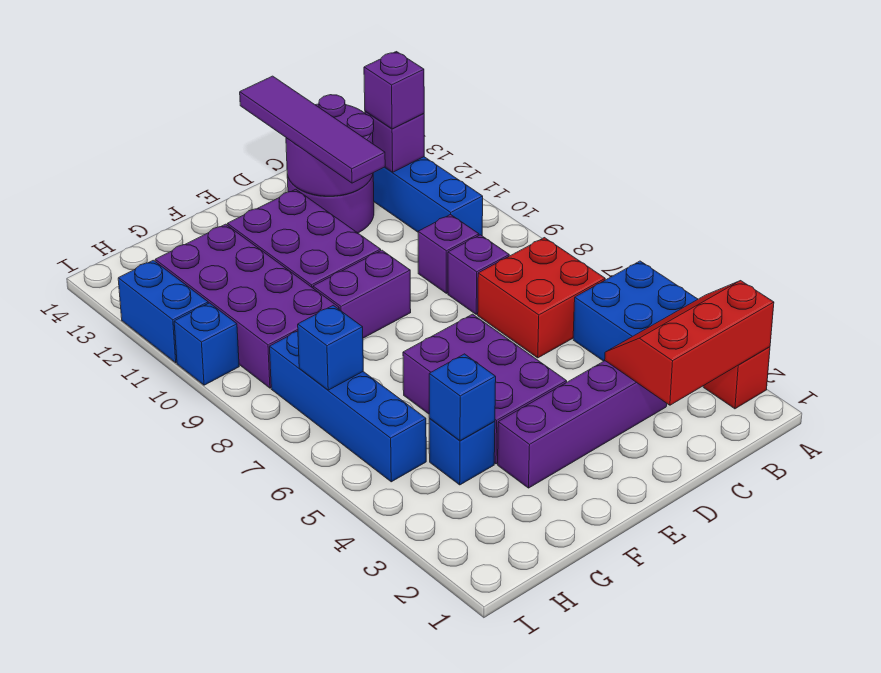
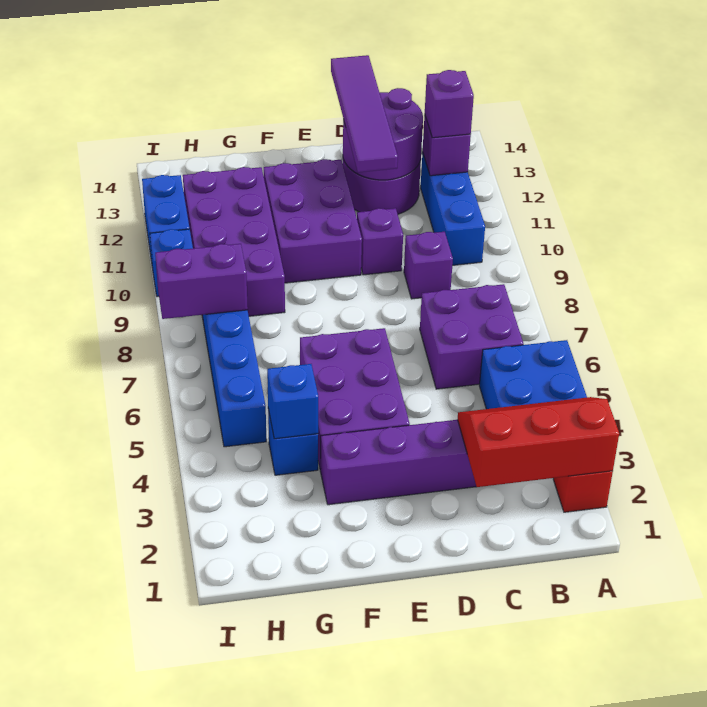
red brick B6:C7 level 1 -> purple brick B6:C7 level 1
purple brick C8 level 1 -> purple brick D10 level 1
purple brick E9:F9 level 1 -> purple brick H8:I8 level 2
blue brick H7 level 2 -> none

